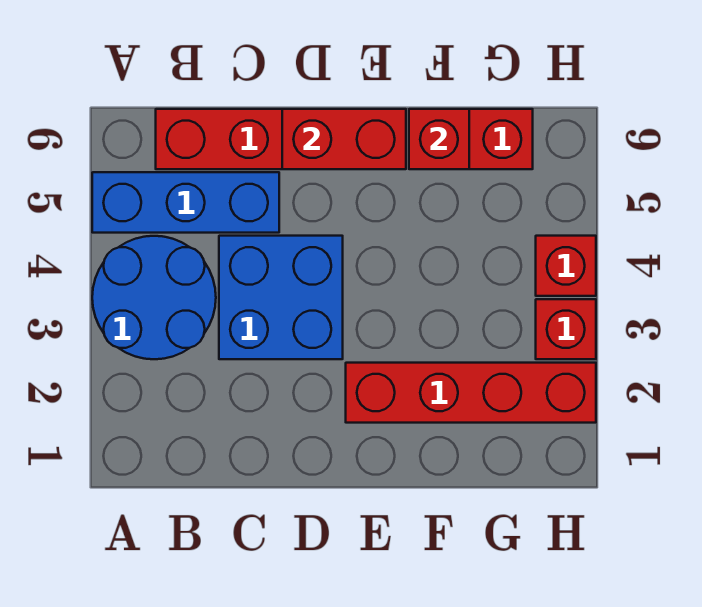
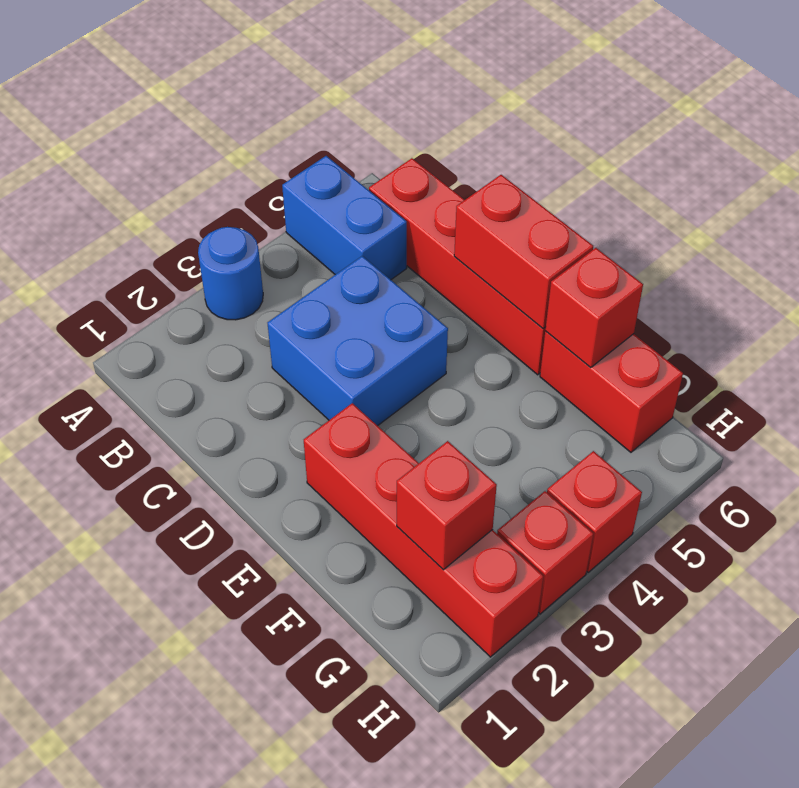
blue round brick A3:B4 level 1 -> blue round brick A3 level 1
blue brick A5:C5 level 1 -> blue brick A5:B5 level 1
none -> red brick G2 level 2

